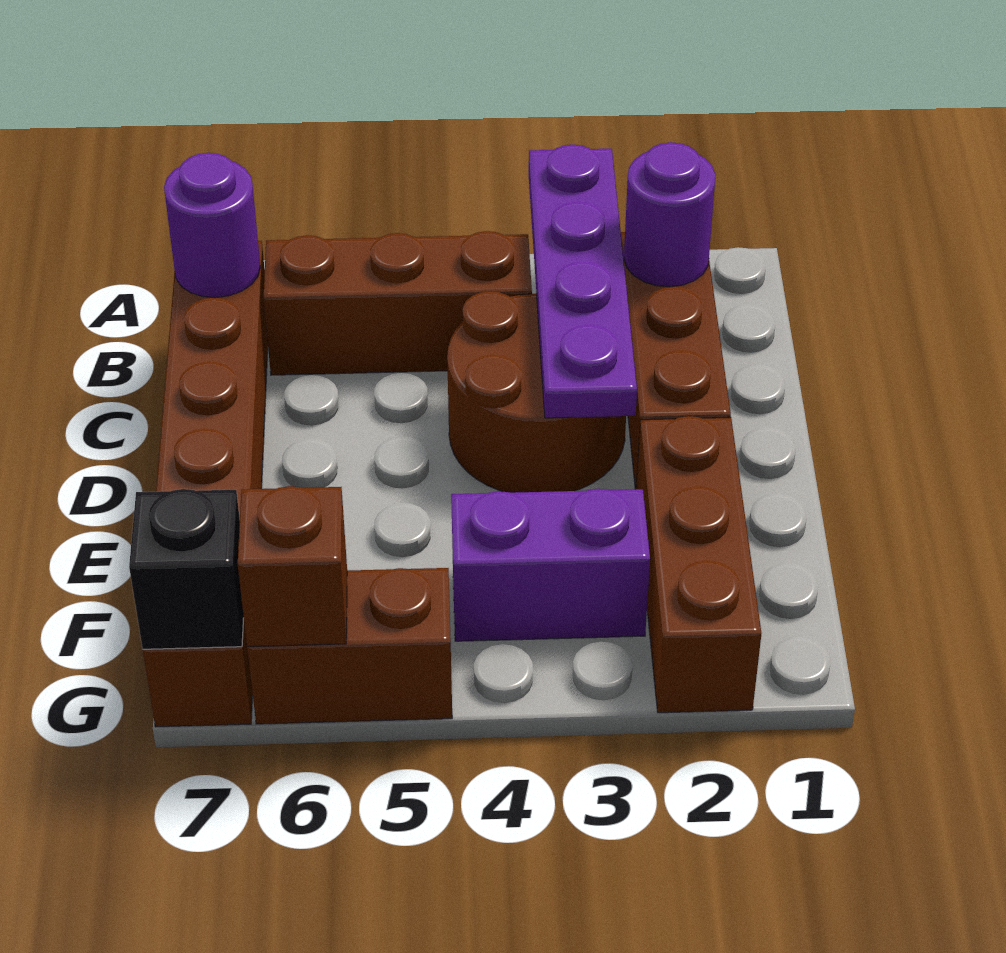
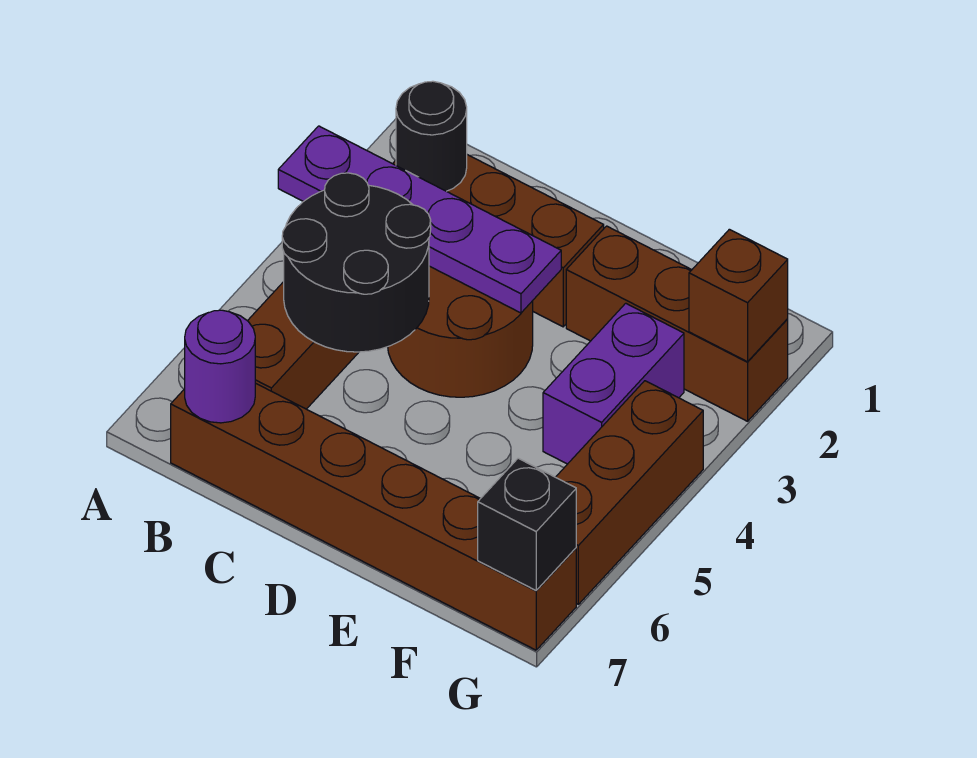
purple round brick B2 level 2 -> black round brick B2 level 2
none -> black round brick B4:C5 level 2
brown brick G5:G6 level 1 -> brown brick G4:G6 level 1
brown brick G6 level 2 -> brown brick G2 level 2

